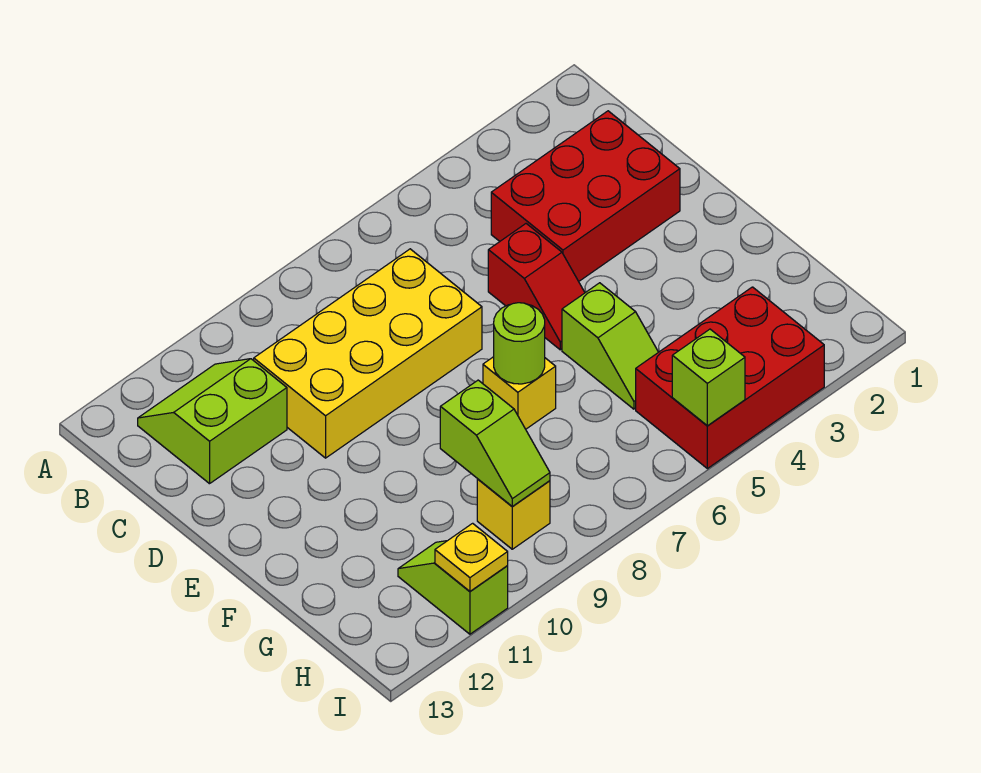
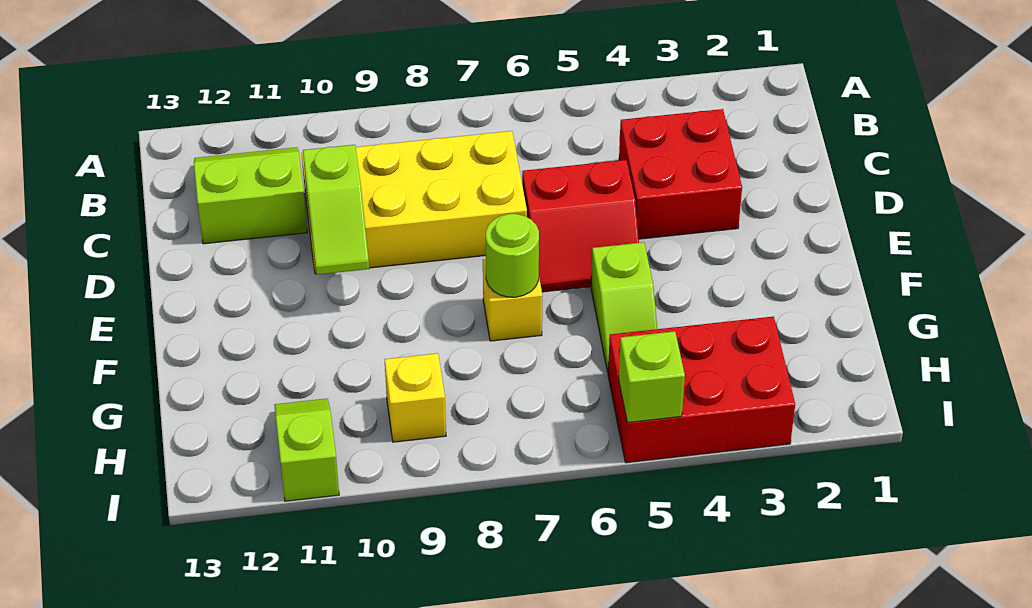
red brick C2:D4 level 1 -> red brick C3:D4 level 1
red slope D5:E5 level 1 top D -> red slope D5:E6 level 1 top D
lime slope G9:H9 level 2 top G -> lime slope D10:E10 level 2 top D
yellow plate I11 level 2 -> none

